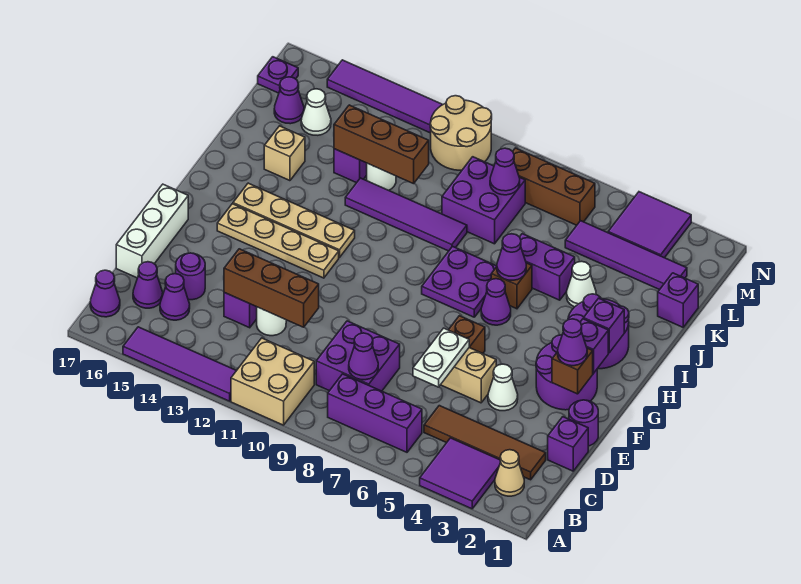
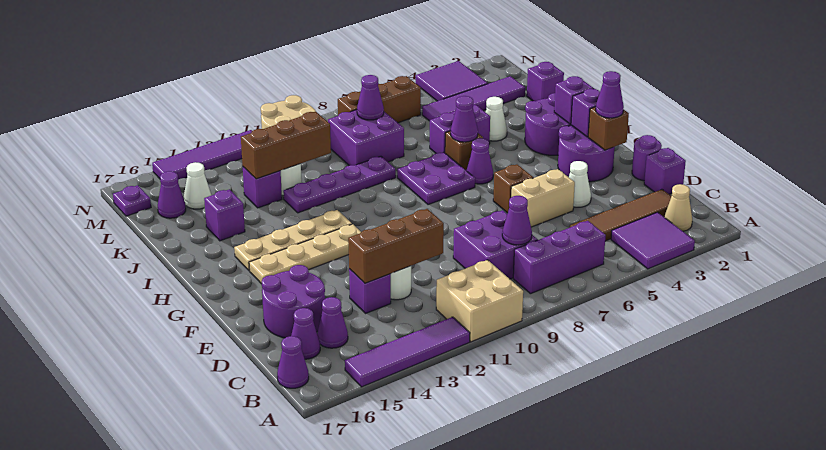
white plate D6:E6 level 2 -> none
purple round brick D15 level 1 -> purple round brick D15:E16 level 1
white brick D17:F17 level 1 -> none
purple tile J9:J12 level 1 -> purple plate J9:J12 level 1
tan brick J15 level 1 -> purple brick J15 level 1

